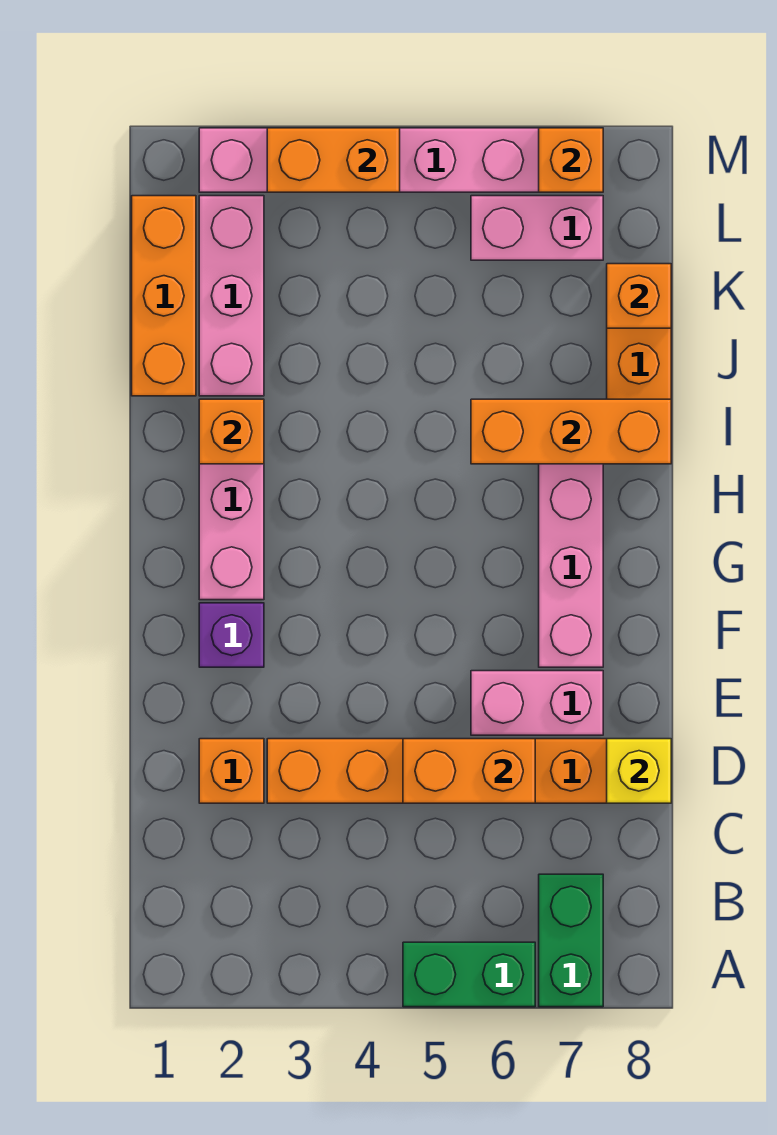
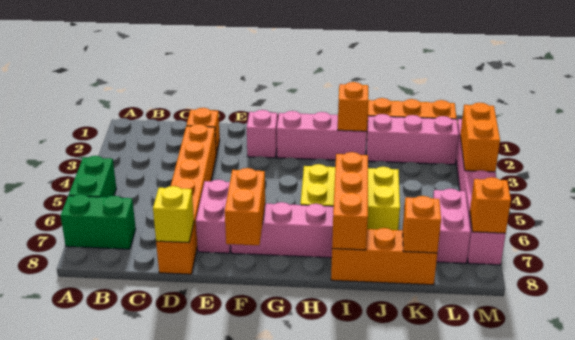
orange brick D5:D6 level 2 -> orange brick F7:F8 level 2
purple brick F2 level 1 -> pink brick F2 level 1
none -> yellow brick H5:J6 level 1

